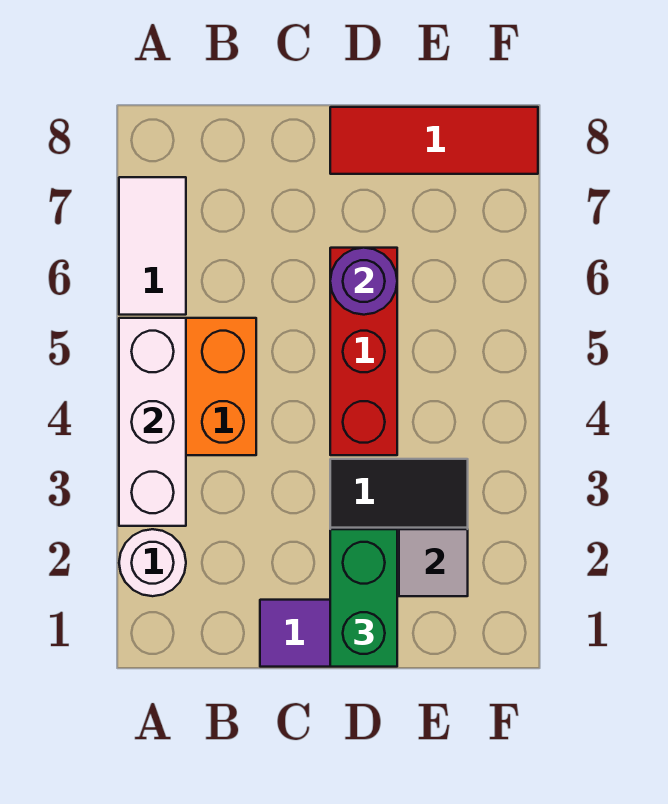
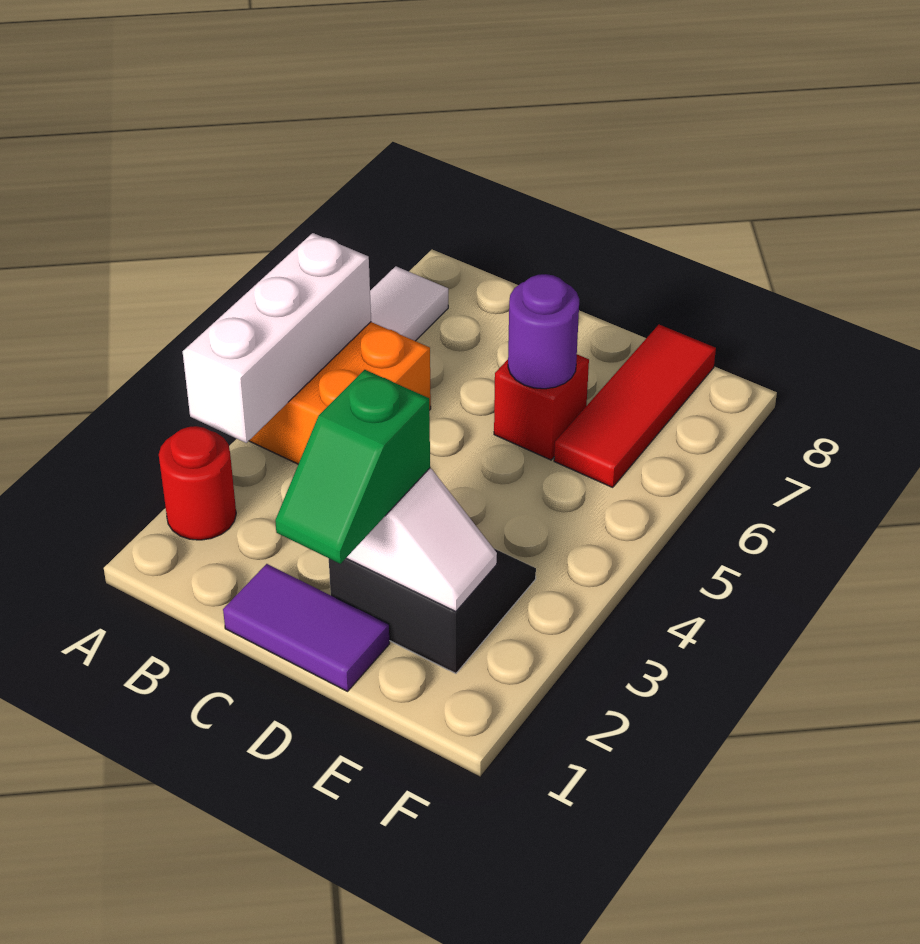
white round brick A2 level 1 -> red round brick A2 level 1
green brick D1:D2 level 3 -> green slope D1:D2 level 3 top 2
red brick D4:D6 level 1 -> red brick D6 level 1
red tile D8:F8 level 1 -> red tile E6:E8 level 1

